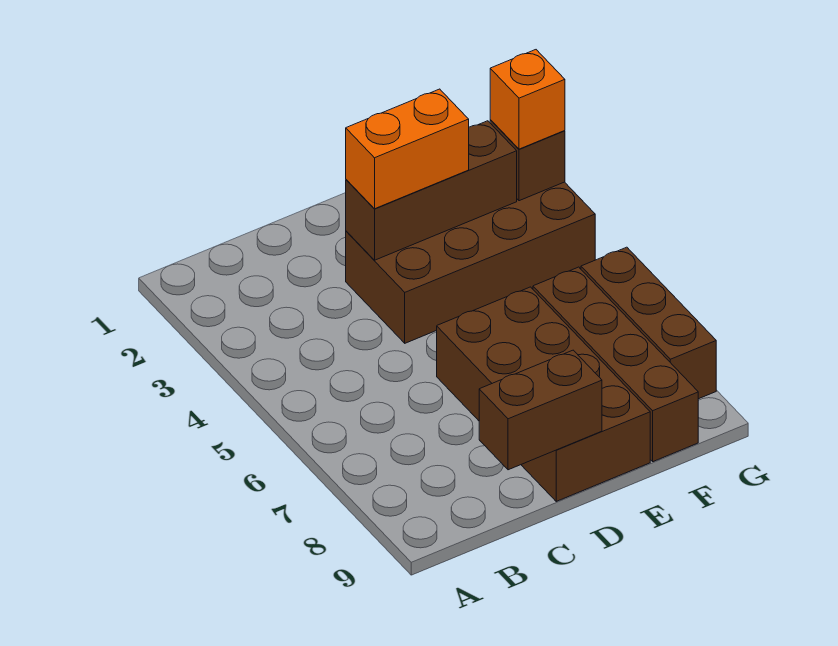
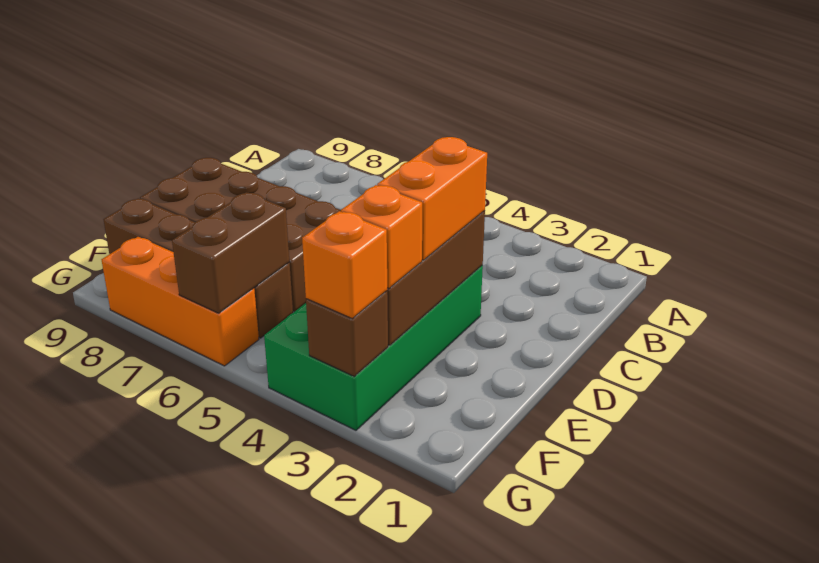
brown brick C9:D9 level 2 -> brown brick F6:G6 level 2
brown brick D3:G4 level 1 -> green brick D3:G4 level 1
none -> orange brick F3 level 3
brown brick G6:G8 level 1 -> orange brick G6:G8 level 1

